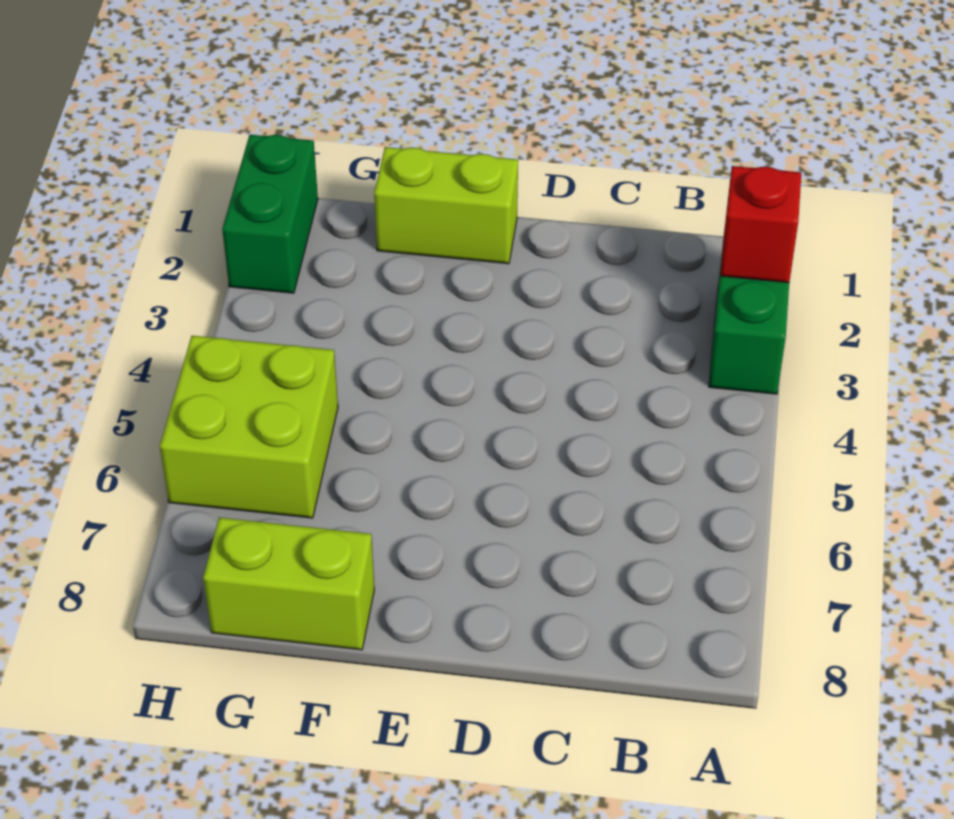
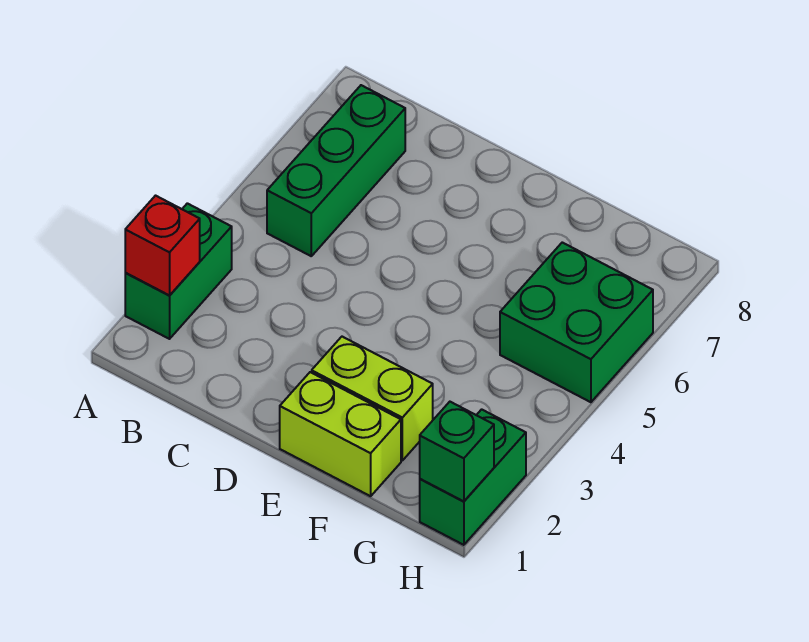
none -> green brick B5:B7 level 1
lime brick F8:G8 level 1 -> lime brick E2:F2 level 1
lime brick G5:H6 level 1 -> green brick G5:H6 level 1
none -> green brick H1 level 2

